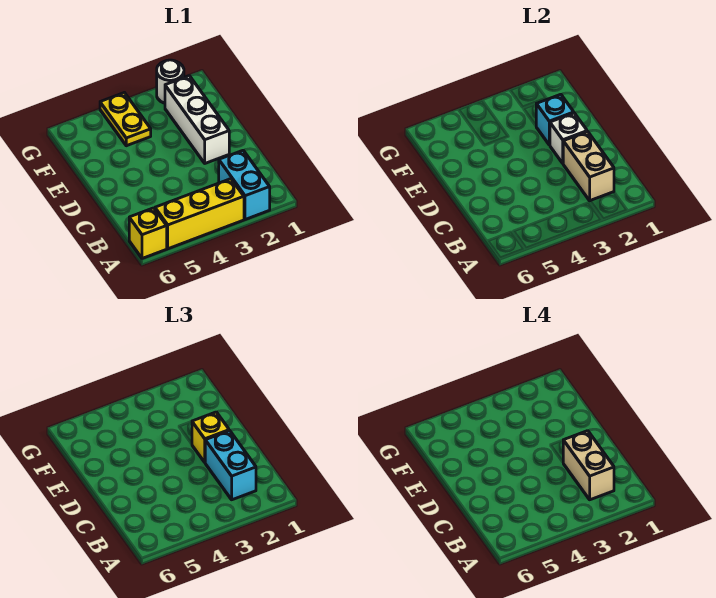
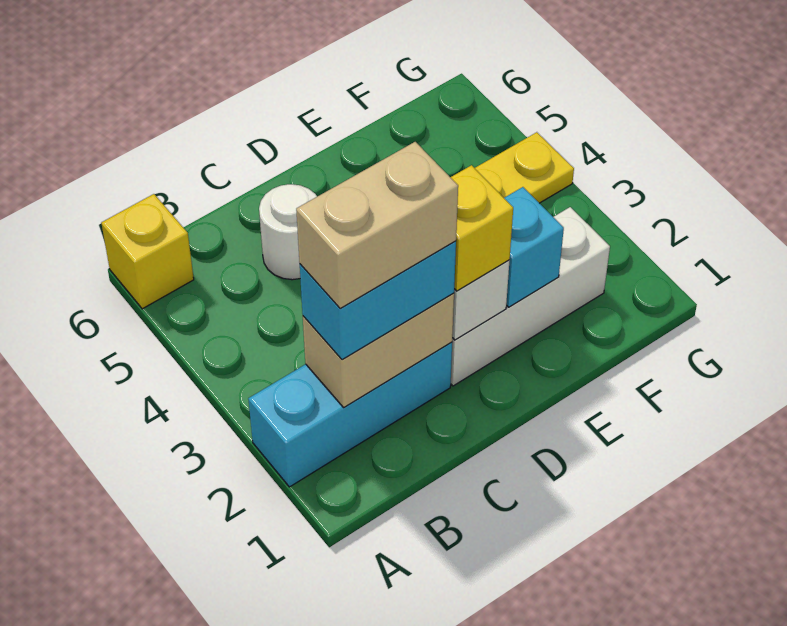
cyan brick A2:B2 level 1 -> cyan brick A2:C2 level 1
yellow brick A3:A5 level 1 -> none
white round brick G2 level 1 -> white round brick C5 level 1

